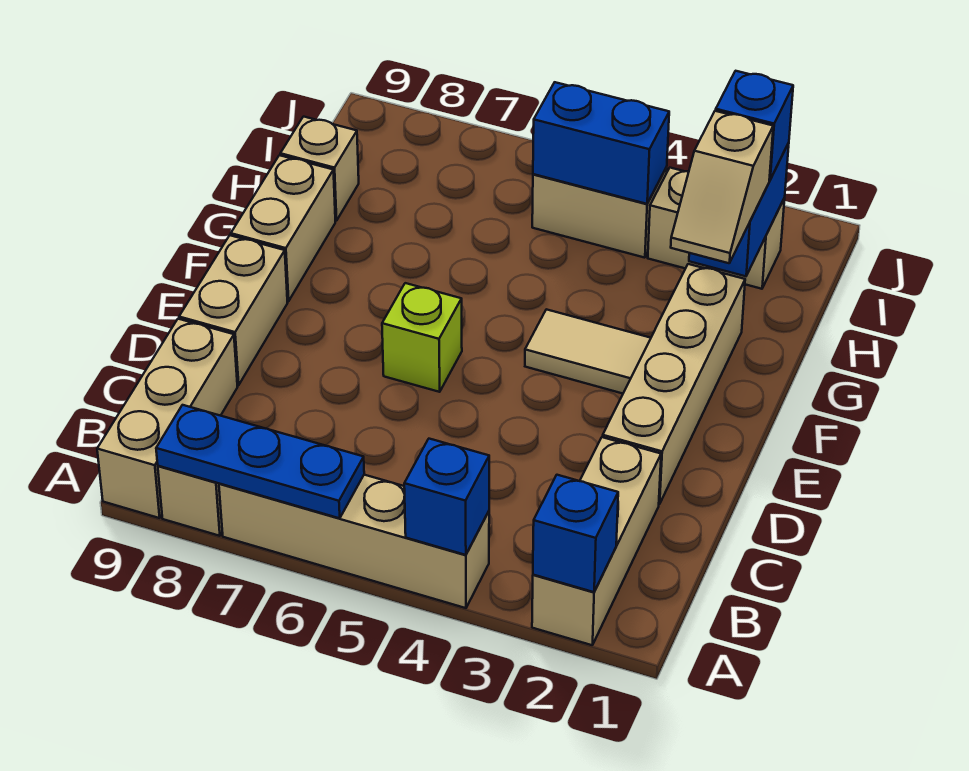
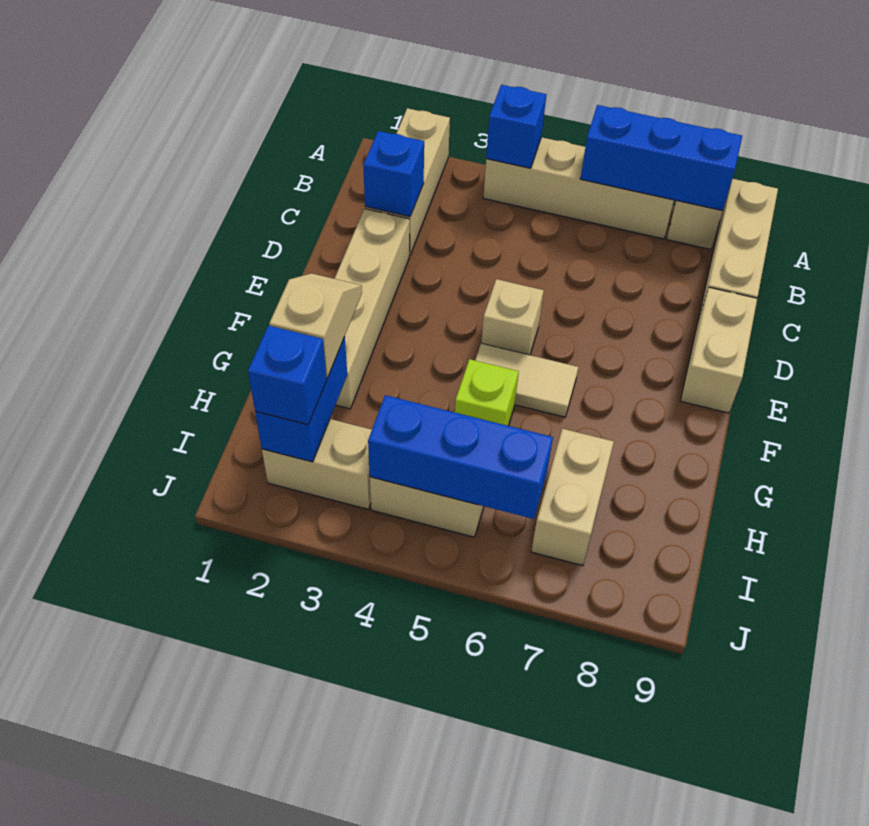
blue brick A2 level 2 -> blue brick C2 level 2
blue plate A6:A8 level 2 -> blue brick A6:A8 level 2
lime brick E6 level 1 -> lime brick G5 level 1
tan tile F3:F4 level 1 -> tan tile F5:F6 level 1
tan brick F9:G9 level 1 -> tan brick H7:I7 level 1
tan brick H9 level 1 -> tan brick E5 level 1
blue brick I4:I5 level 2 -> blue brick I4:I6 level 2

